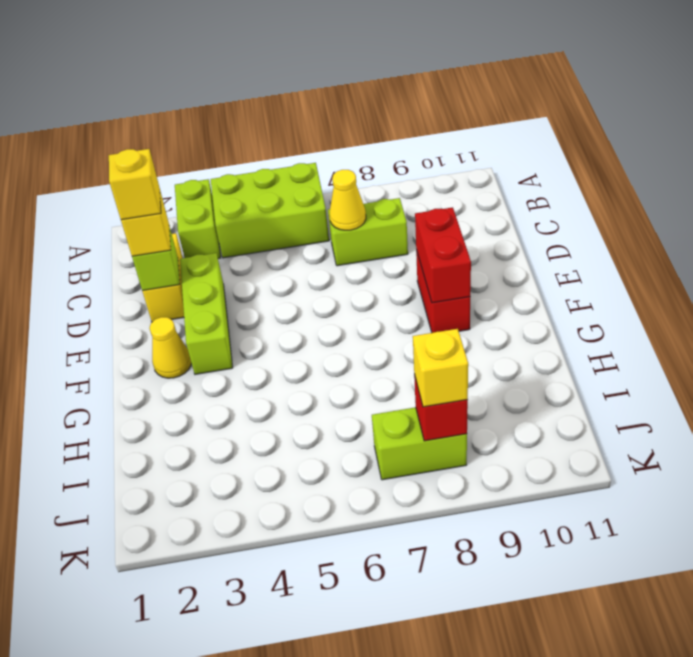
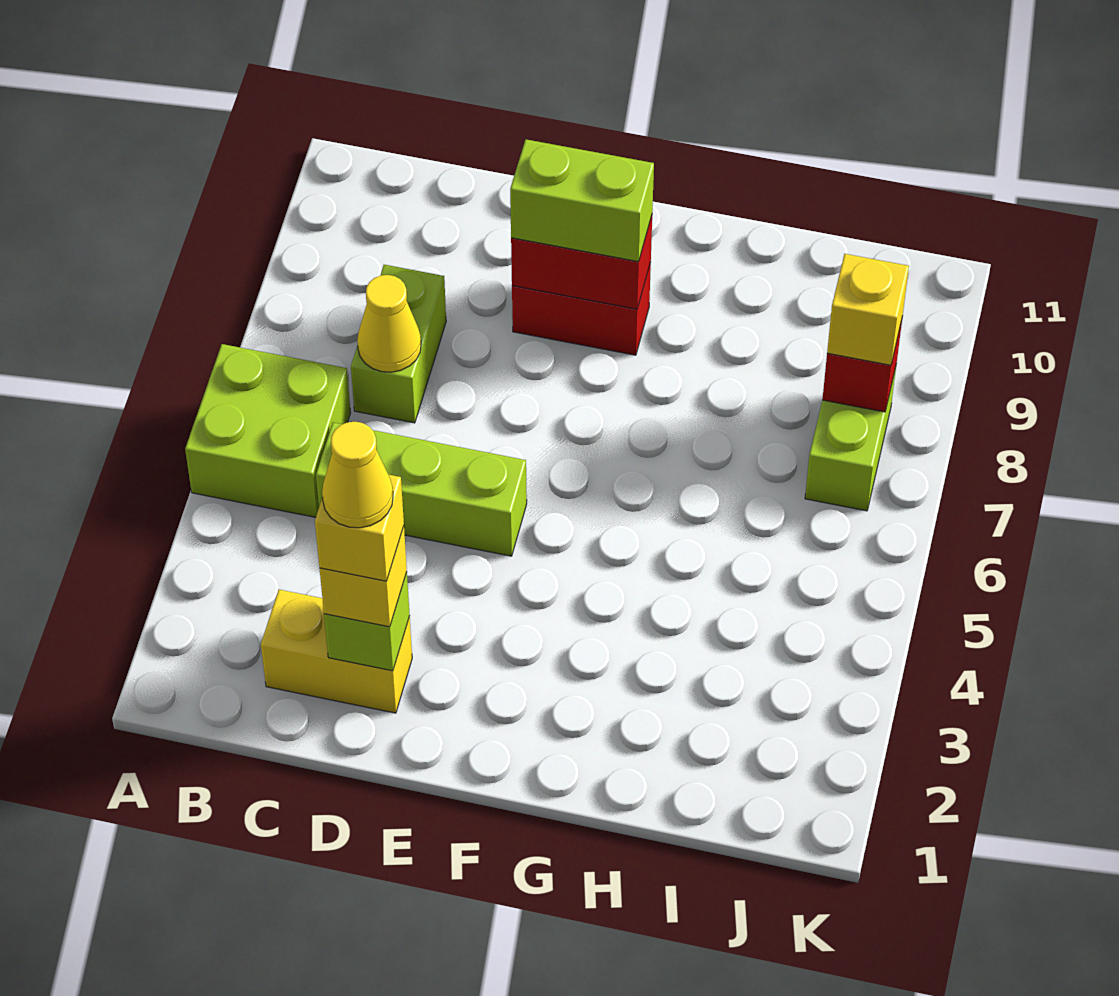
lime brick A3:B3 level 1 -> lime brick E9:F9 level 3
lime brick A4:B6 level 1 -> lime brick A5:B6 level 1
lime brick D3:F3 level 1 -> lime brick C5:E5 level 1
yellow cone F2 level 1 -> yellow cone D2 level 5

